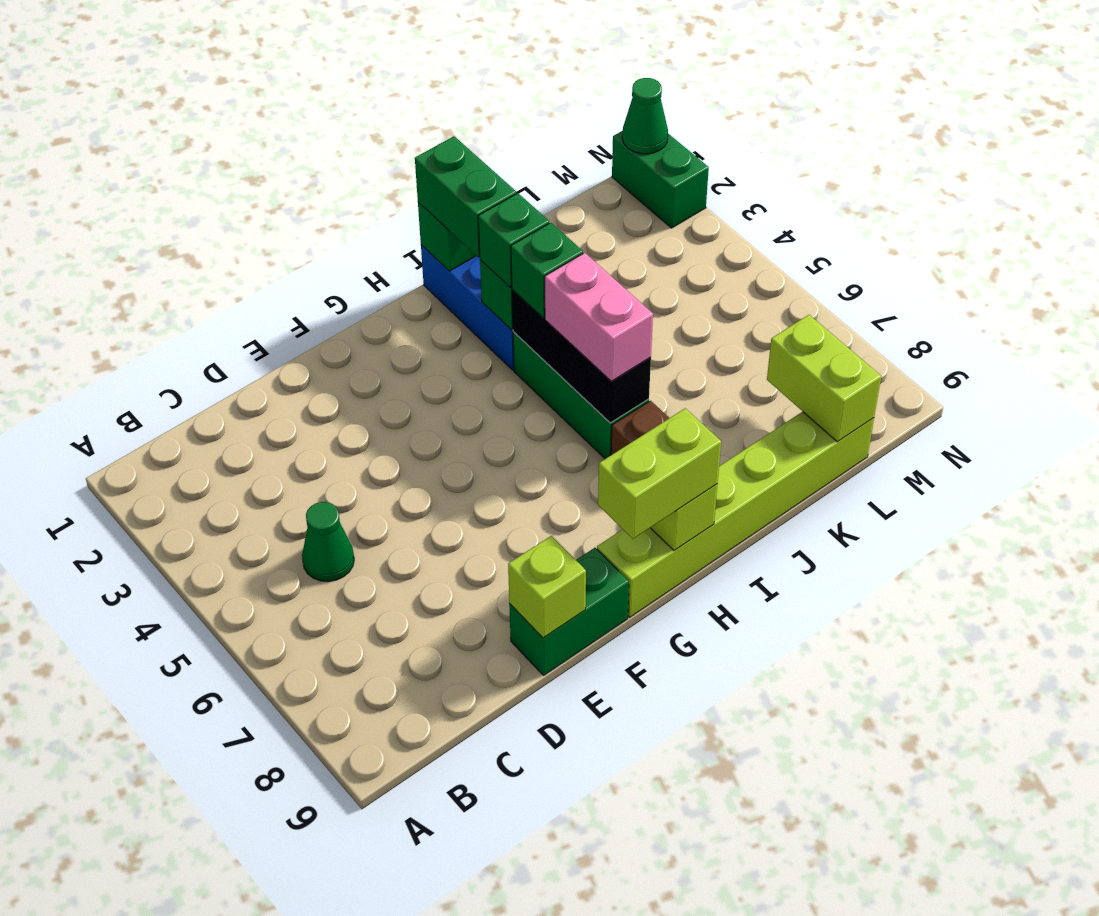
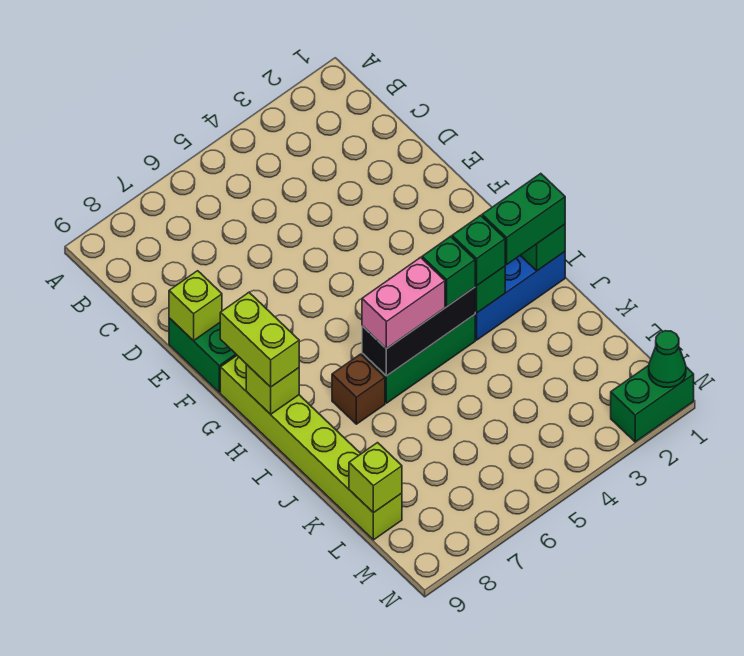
green cone C5 level 1 -> none
lime brick L8:L9 level 2 -> lime brick L9 level 2

